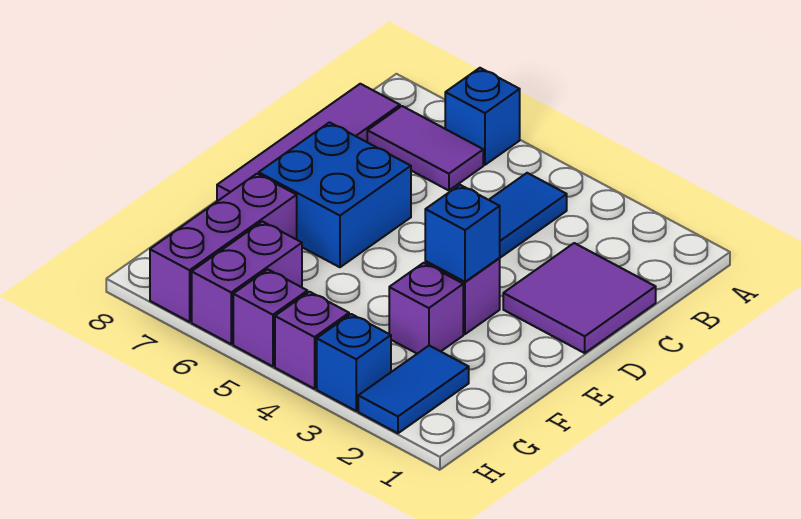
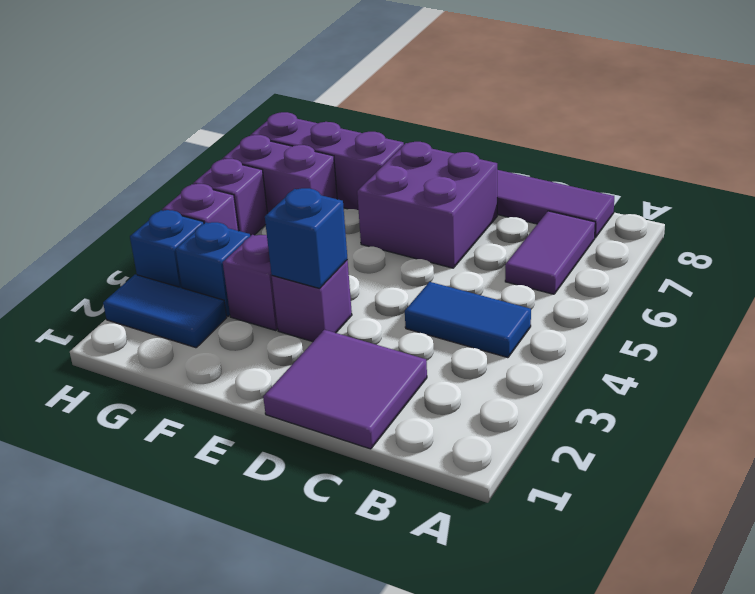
blue brick A6 level 1 -> blue brick G3 level 1
blue brick D6:E7 level 1 -> purple brick D6:E7 level 1

